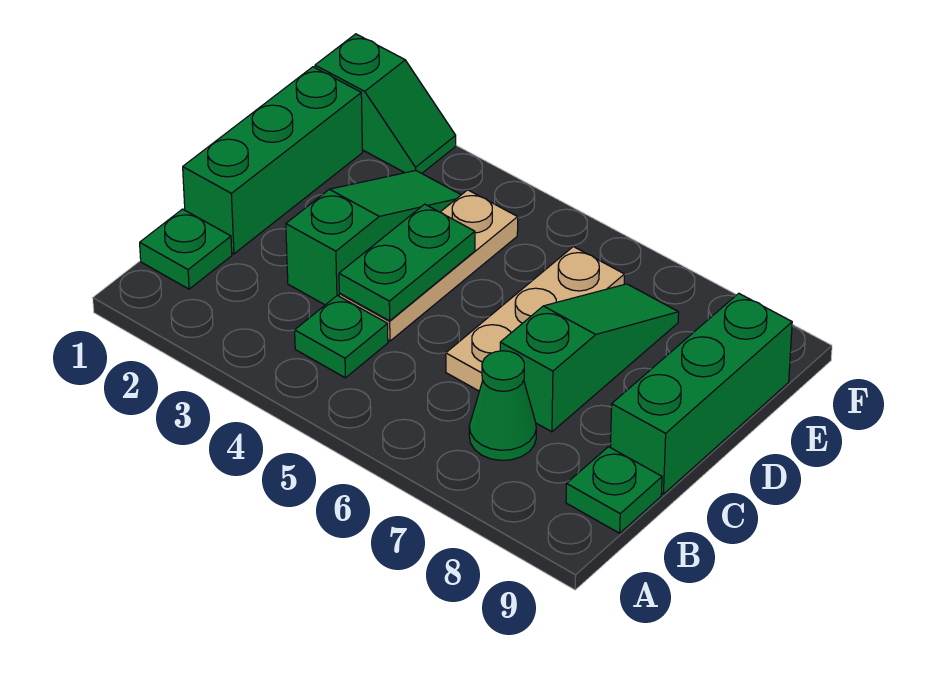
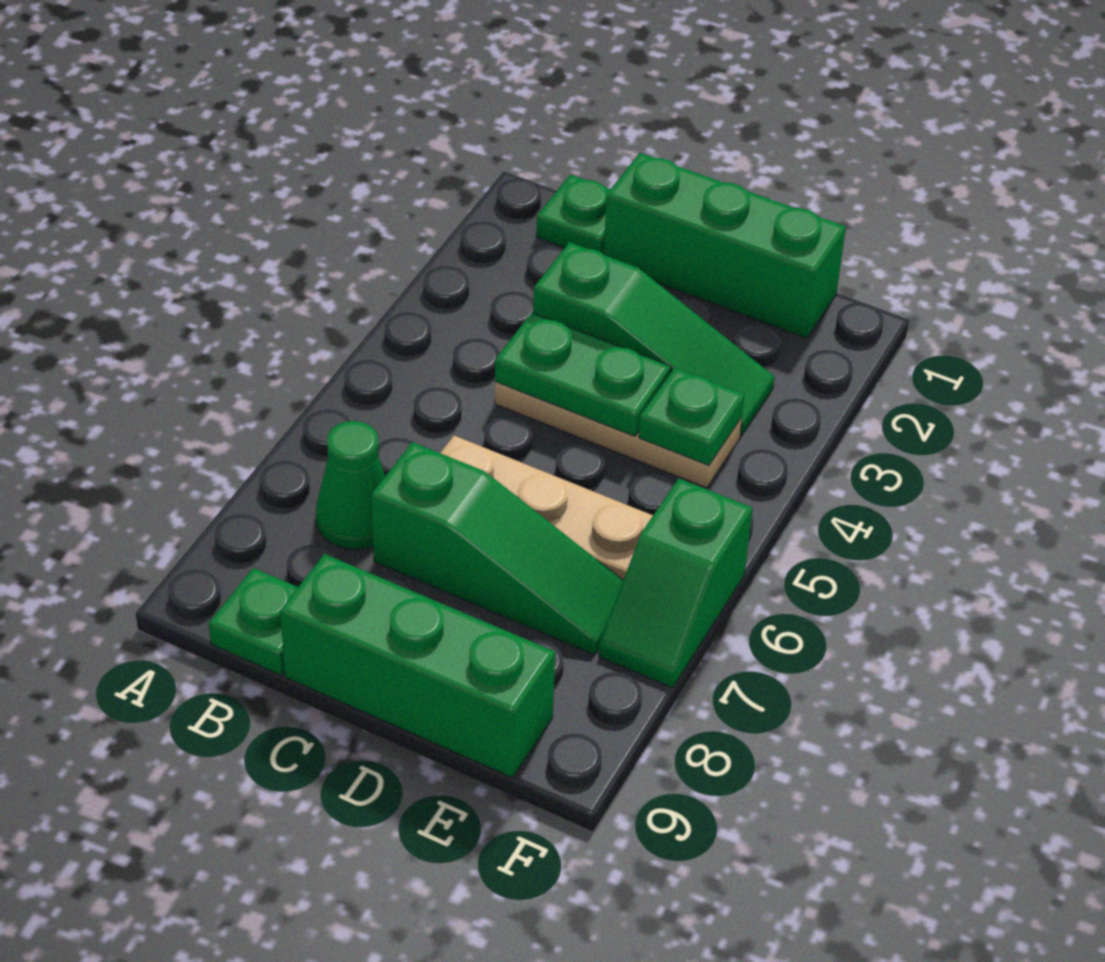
green plate B4 level 1 -> green plate E4 level 2
green slope F1:F2 level 1 top 1 -> green slope F6:F7 level 1 top 6

